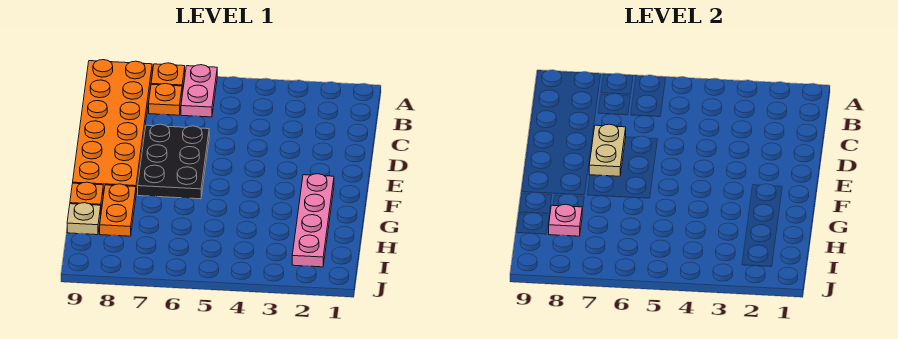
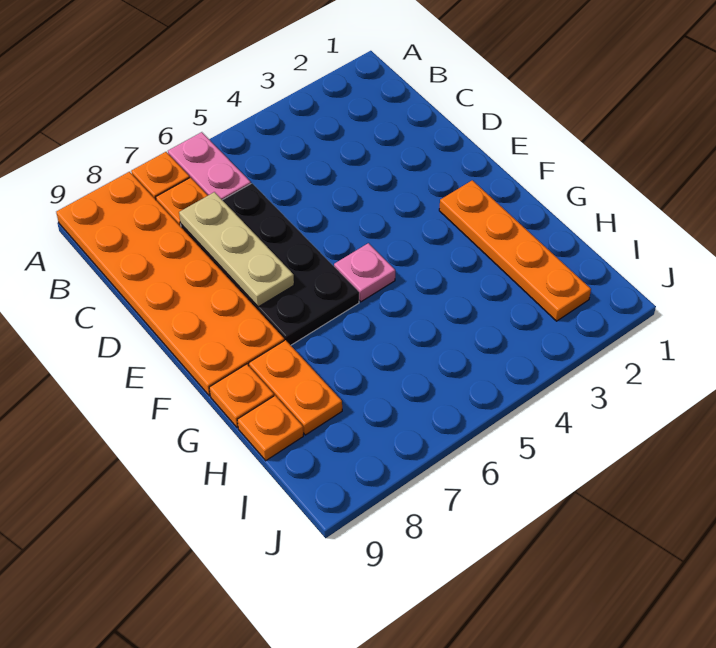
black plate D6:F7 level 1 -> black plate C6:F7 level 1
tan plate D7:E7 level 2 -> tan plate C7:E7 level 2
pink plate F2:I2 level 1 -> orange plate F2:I2 level 1
pink plate H8 level 2 -> pink plate F5 level 1
tan plate H9 level 1 -> orange plate H9 level 1

